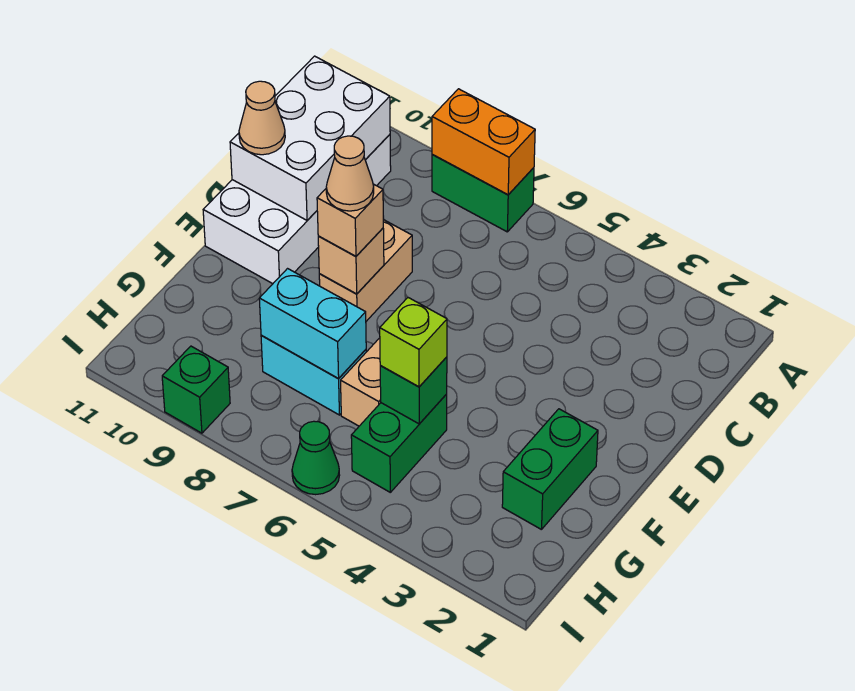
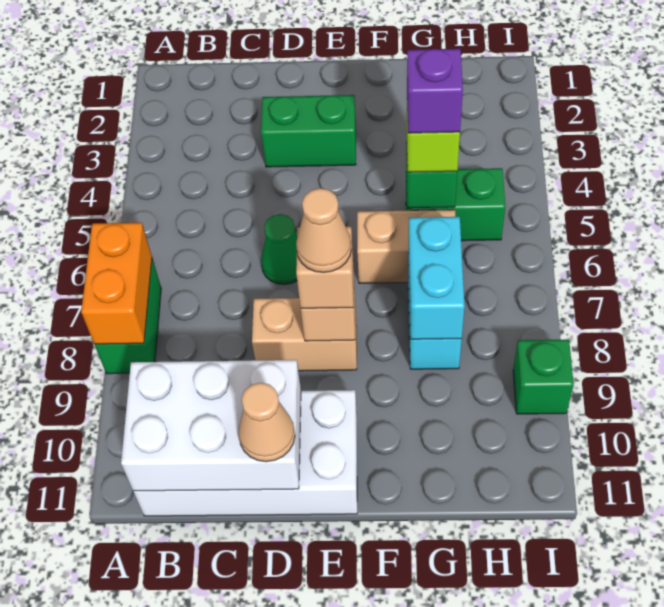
green brick F2:G2 level 1 -> green brick D3:E3 level 1
none -> purple brick G5 level 4
green cone I6 level 1 -> green cone D6 level 1

